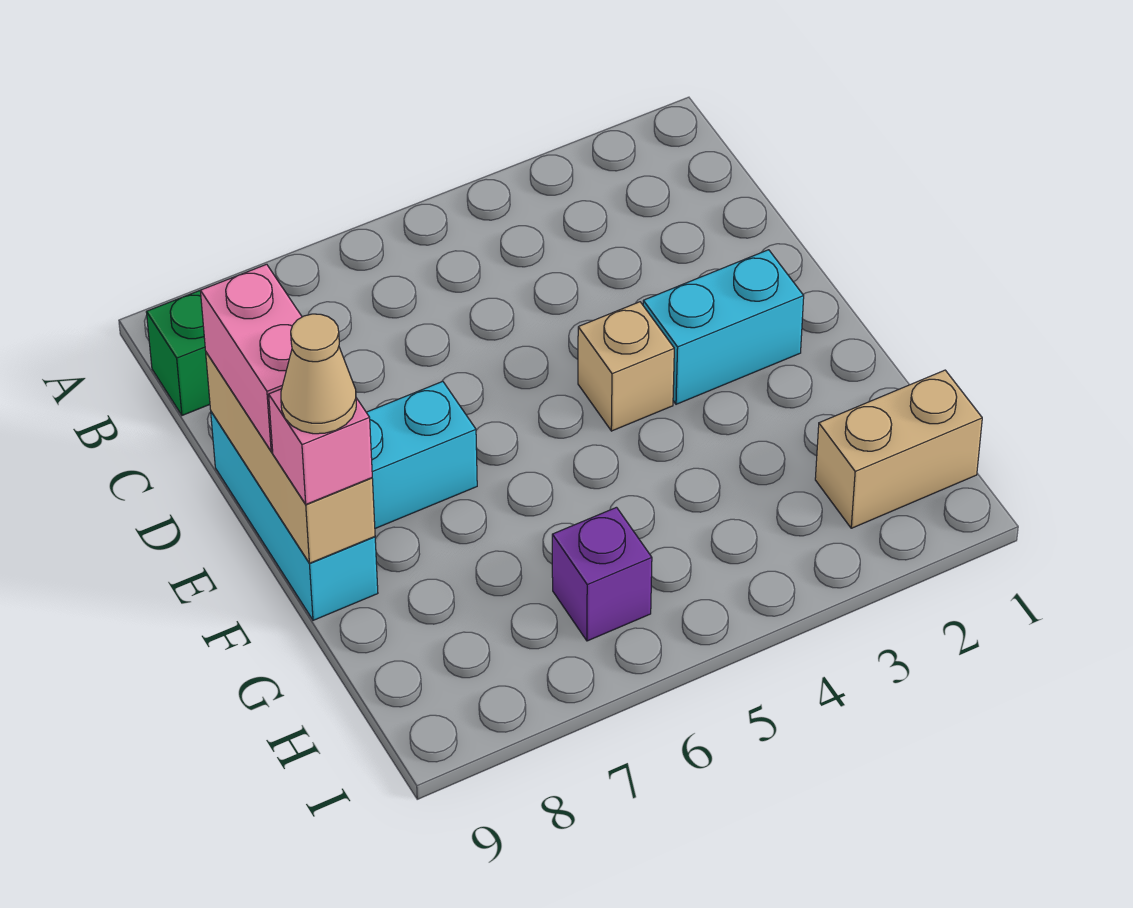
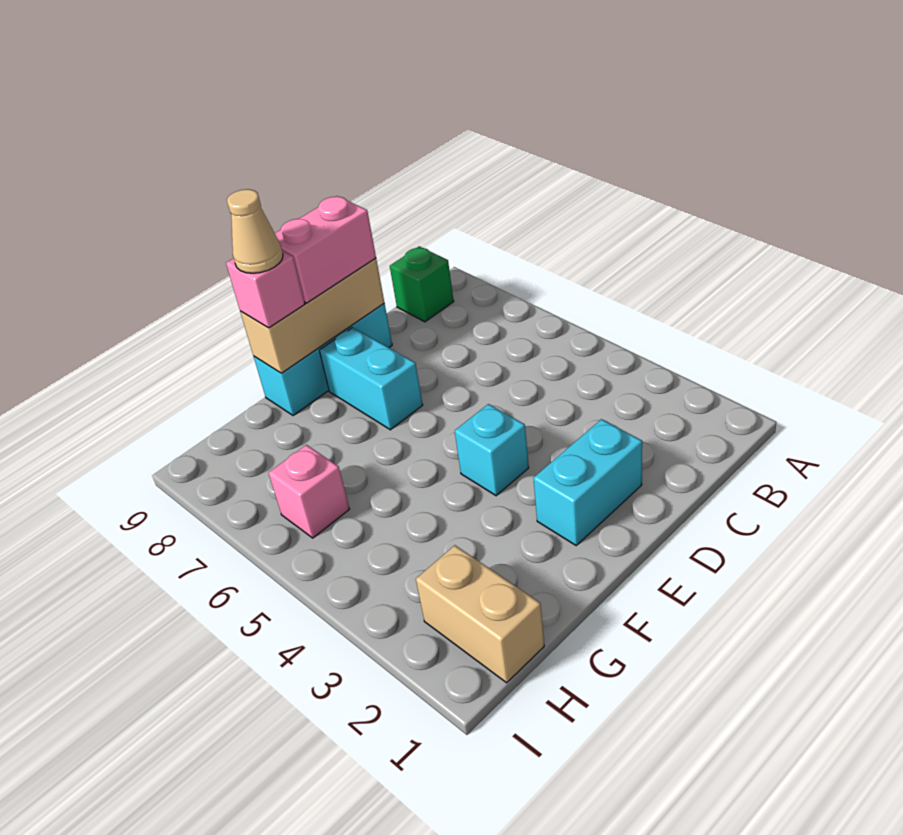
cyan brick E2:E3 level 1 -> cyan brick D2:E2 level 1
tan brick E4 level 1 -> cyan brick E4 level 1
purple brick H6 level 1 -> pink brick H6 level 1

